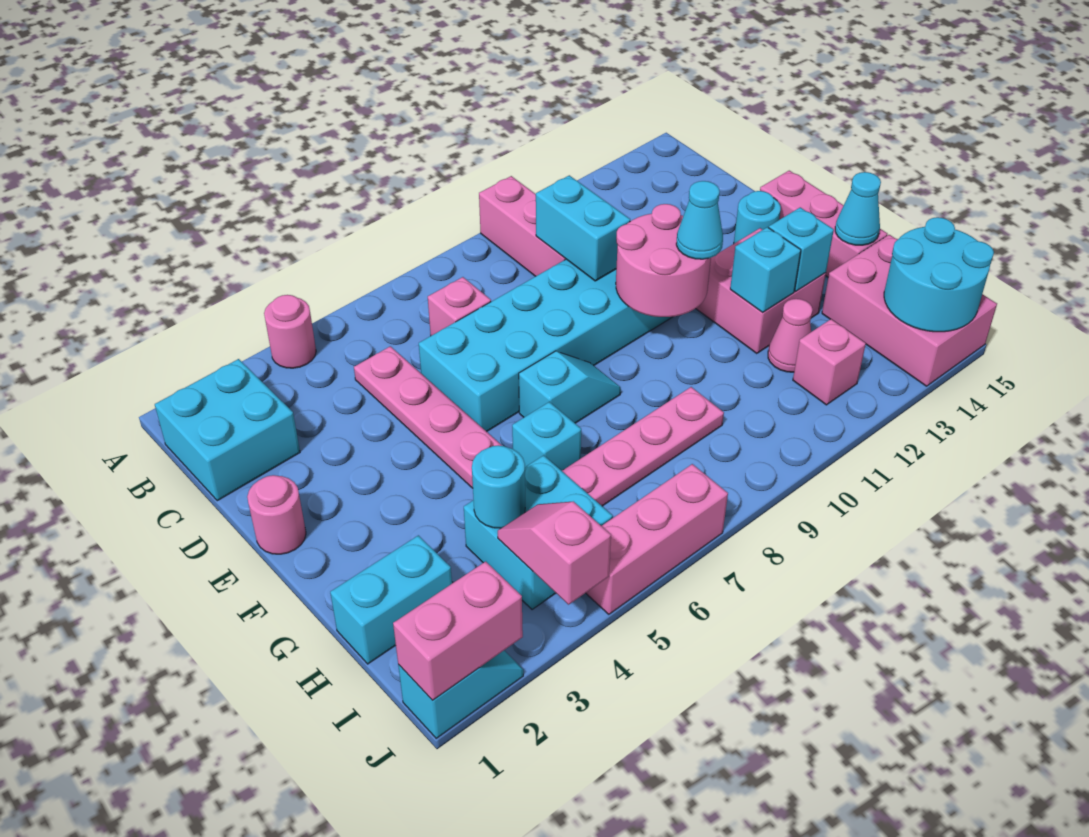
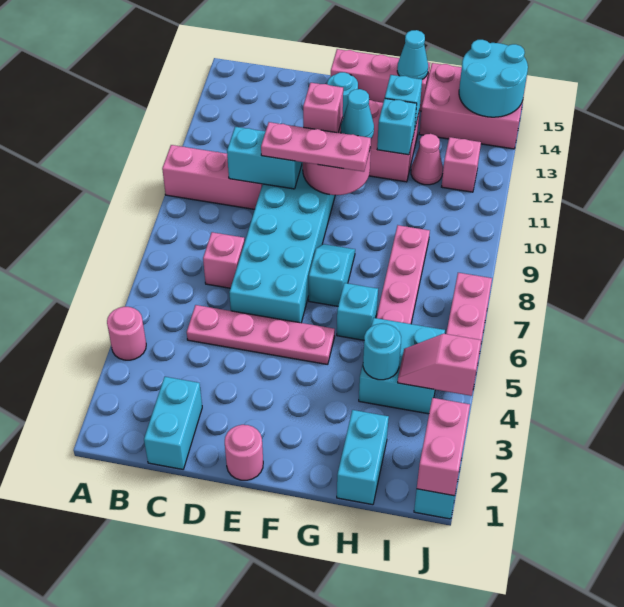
cyan brick B1:C2 level 1 -> cyan brick C1:C2 level 1
none -> pink plate D10:F10 level 3
none -> pink brick E11 level 3

